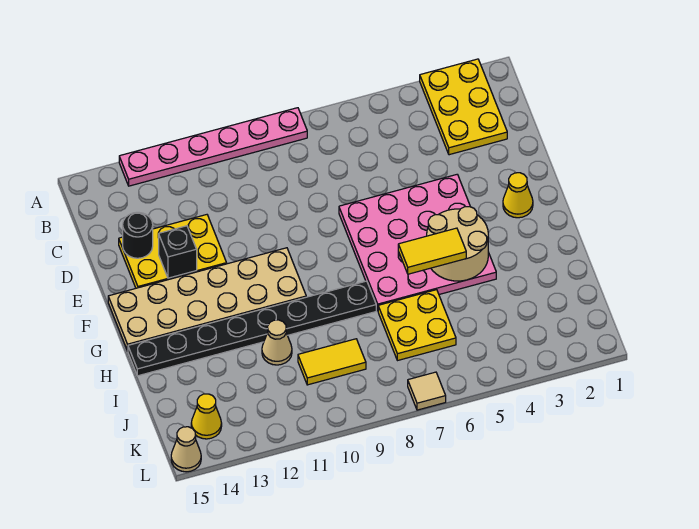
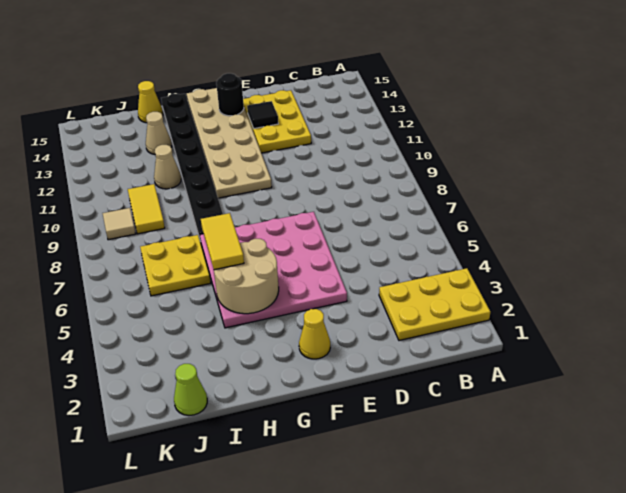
pink plate A8:A13 level 1 -> none
black round brick D14 level 2 -> black round brick F14 level 2
black brick E13 level 2 -> black tile E13 level 2
none -> lime cone J1 level 1
yellow cone K14 level 1 -> yellow cone I15 level 1
tan tile L7 level 1 -> tan tile K9 level 1
tan cone L15 level 1 -> tan cone I13 level 1

